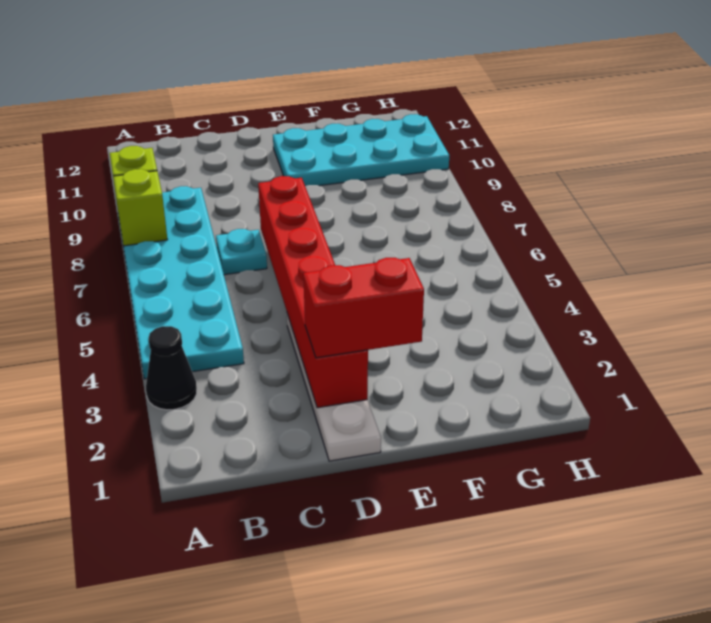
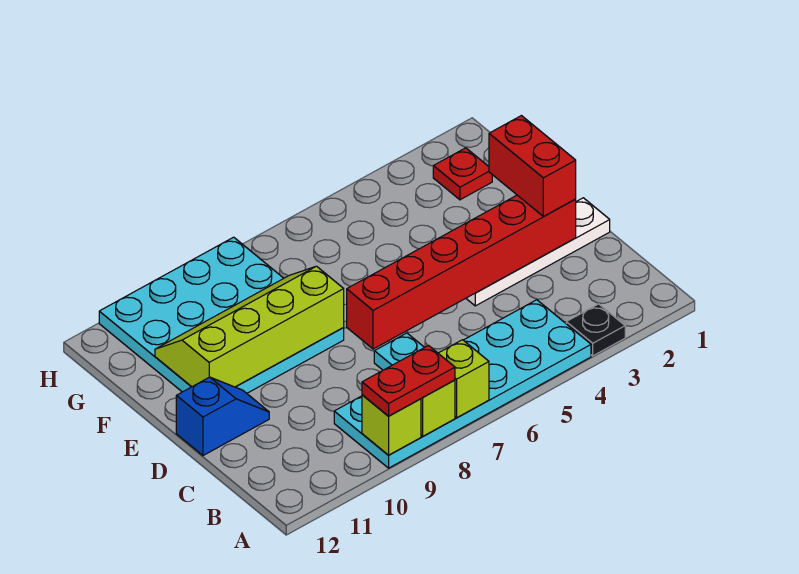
black cone A3 level 1 -> black plate A3 level 1
none -> lime brick A7 level 2
none -> red plate A8:A9 level 3
none -> blue slope D11:D12 level 1 top 12
none -> lime slope E8:F11 level 2 top E
cyan plate E10:H11 level 1 -> cyan plate E8:H11 level 1
none -> red plate G2 level 1

